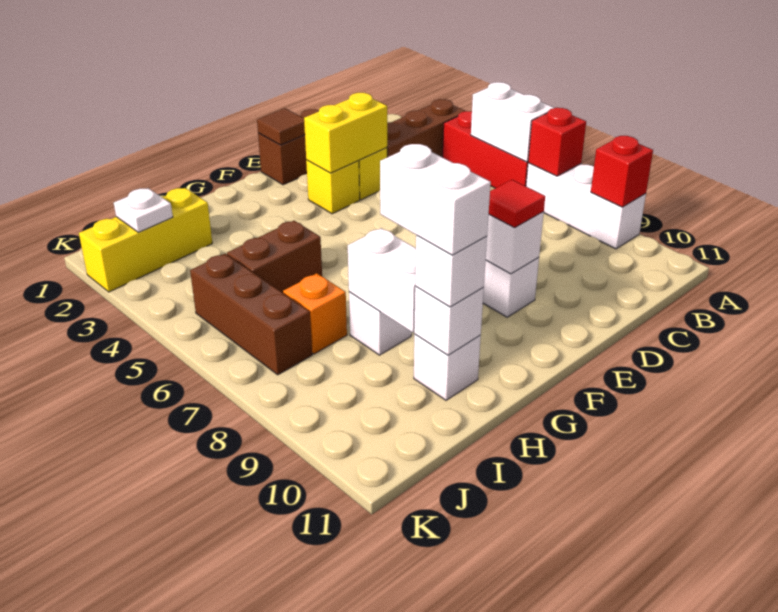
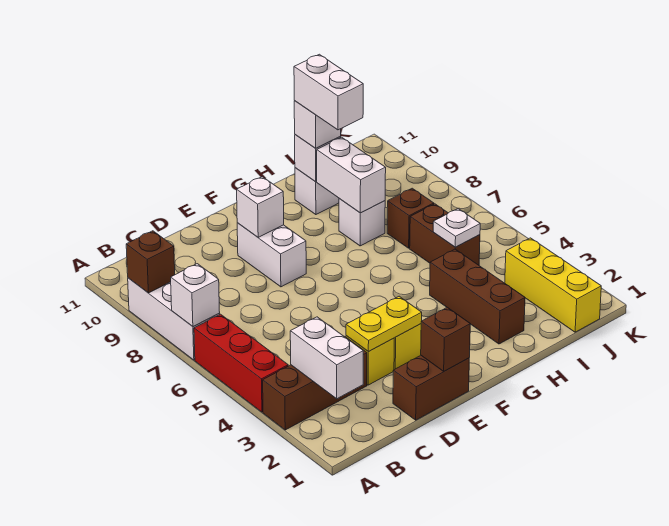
white brick A5:A6 level 2 -> white brick B2:B3 level 2
red brick A7 level 2 -> white brick A7 level 2
red brick A9 level 2 -> brown brick A9 level 2
yellow brick D3:E3 level 2 -> yellow plate D3:E3 level 2
brown tile E1 level 2 -> brown brick E1 level 2
red tile E9 level 3 -> none
brown brick H5:I5 level 1 -> brown brick I5:I6 level 1
yellow brick I2:K2 level 1 -> yellow brick J1:J3 level 1
orange brick I7 level 1 -> brown brick I7 level 1
white plate J2 level 2 -> white plate I5 level 2
brown brick J5:J7 level 1 -> brown brick H2:H4 level 1

